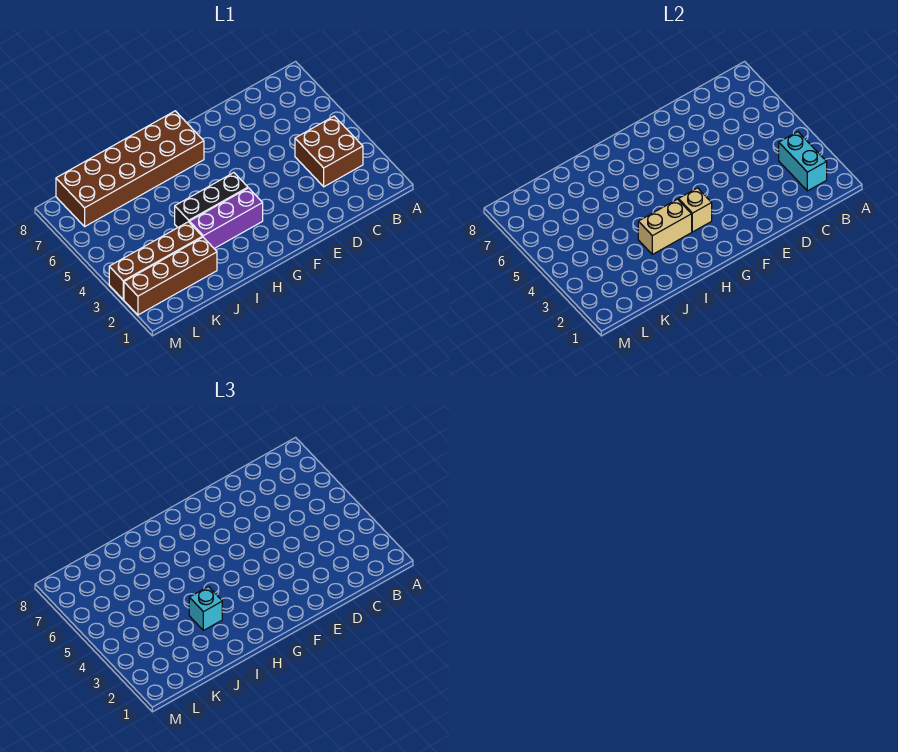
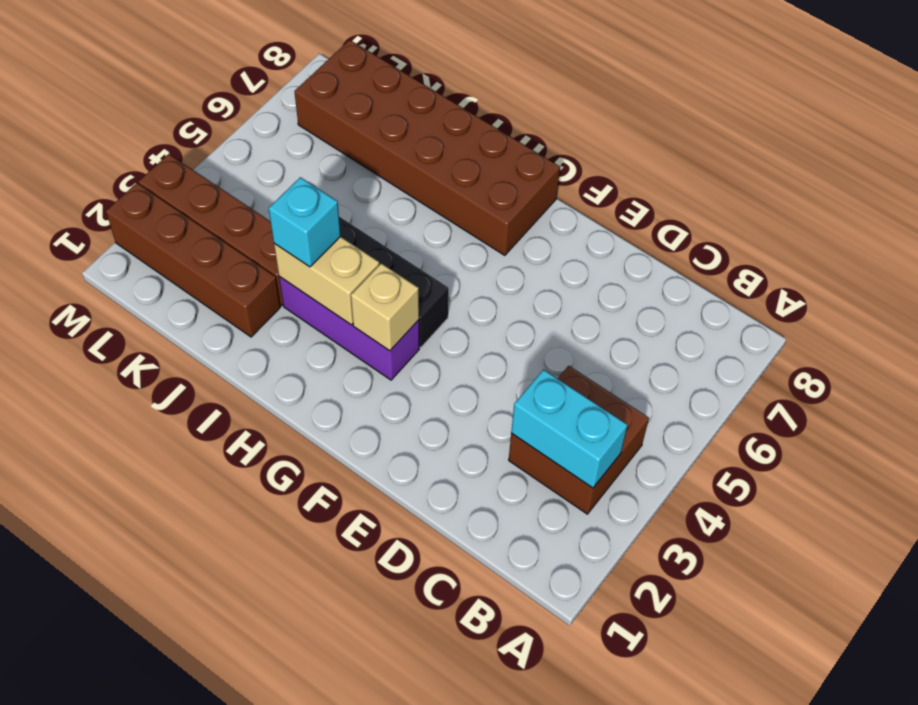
cyan brick B2:B3 level 2 -> cyan brick B3:C3 level 2

